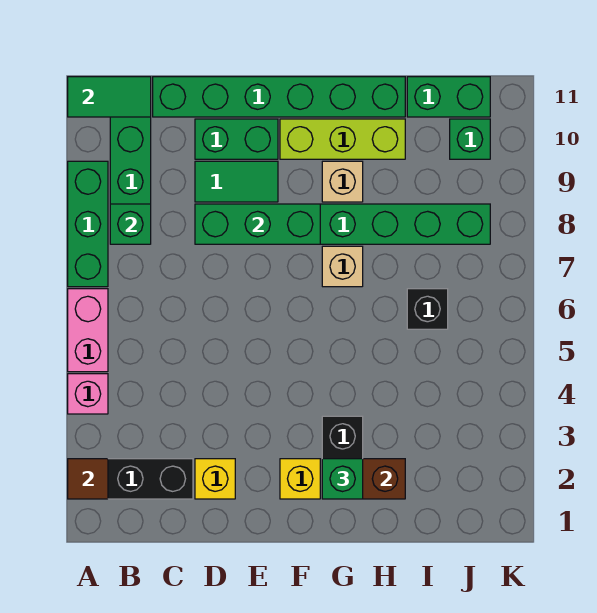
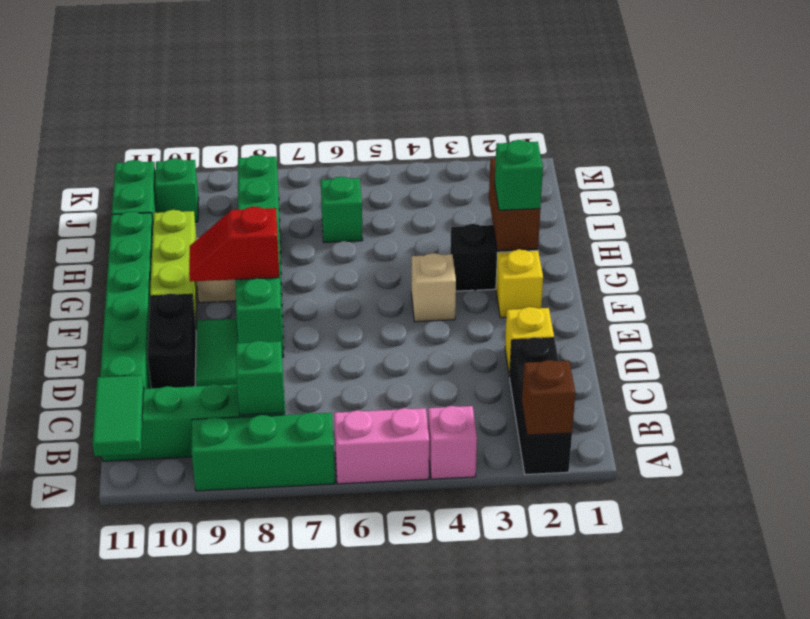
brown tile A2 level 2 -> brown brick A2 level 2
green brick D10:E10 level 1 -> black brick D10:E10 level 1
none -> red slope E8:E9 level 3 top 8
tan brick G7 level 1 -> tan brick F4 level 1
black brick I6 level 1 -> green brick I6 level 1

